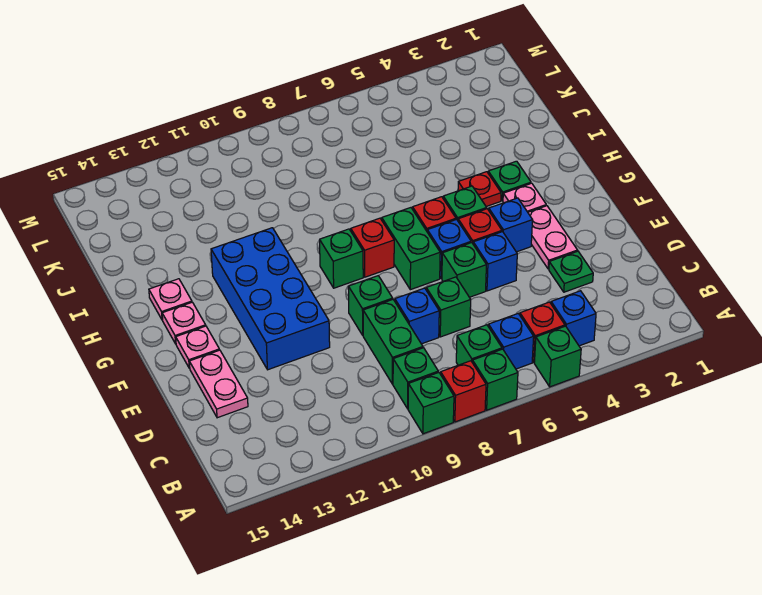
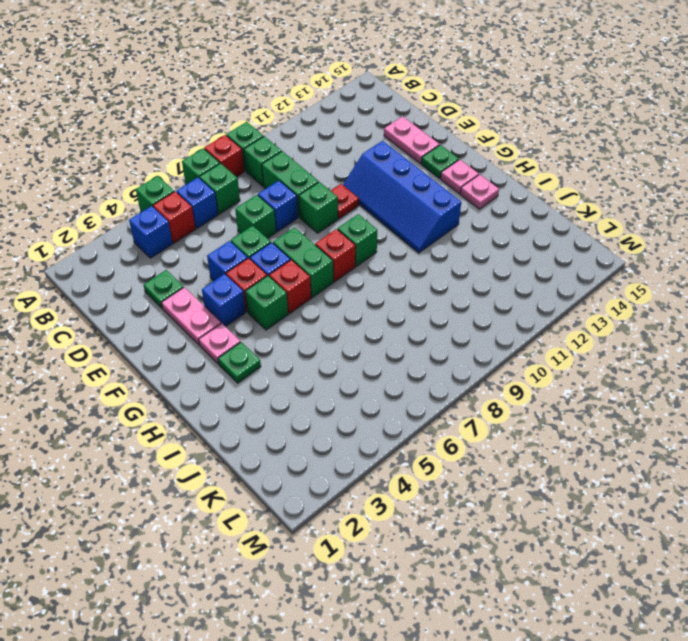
blue brick E11:H12 level 1 -> blue slope E11:H12 level 1 top 12
pink plate F14 level 1 -> green plate F14 level 1
red plate H4 level 1 -> red plate E10 level 1

